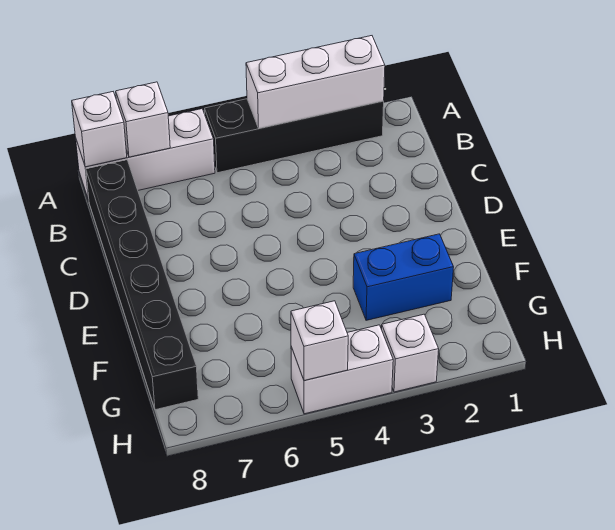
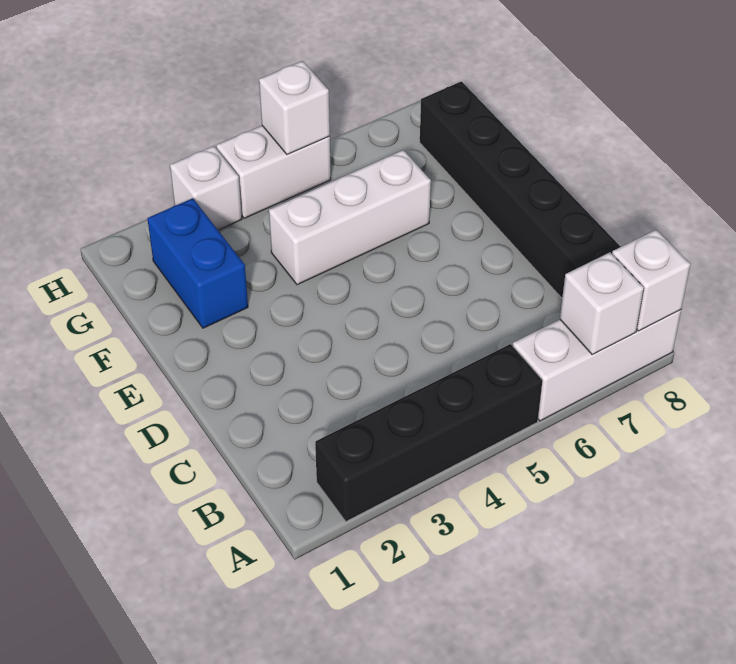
white brick A2:A4 level 2 -> white brick F4:F6 level 1
blue brick F2:F3 level 1 -> blue brick F2:G2 level 1

